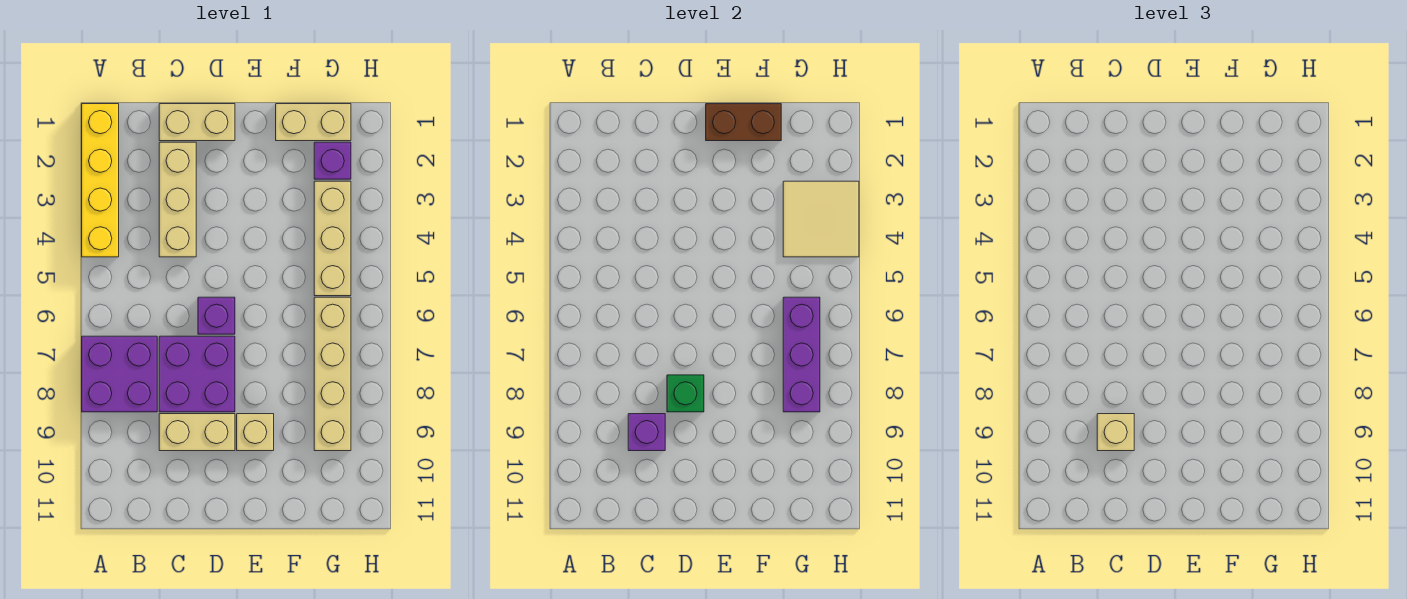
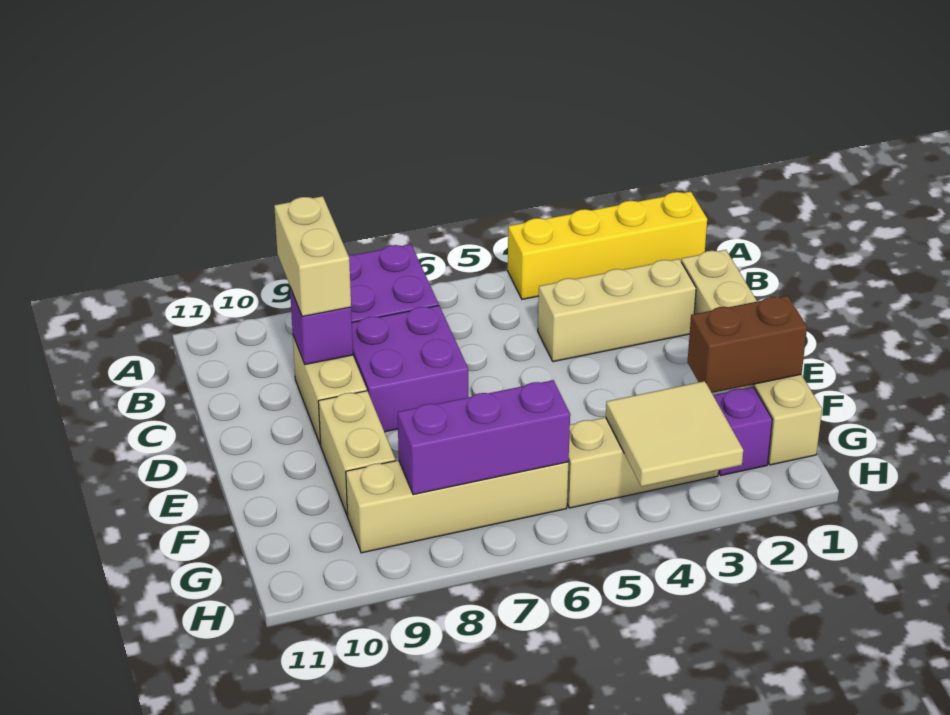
tan brick C9 level 3 -> tan brick B9:C9 level 3
purple brick D6 level 1 -> none
green brick D8 level 2 -> none
brown brick E1:F1 level 2 -> brown brick F1:F2 level 2
tan brick E9 level 1 -> tan brick E9:F9 level 1

